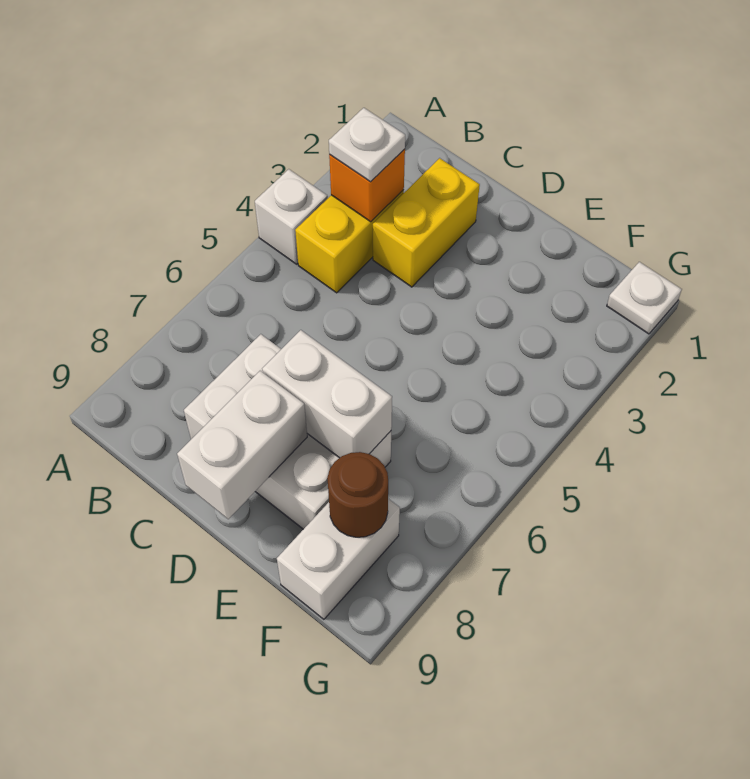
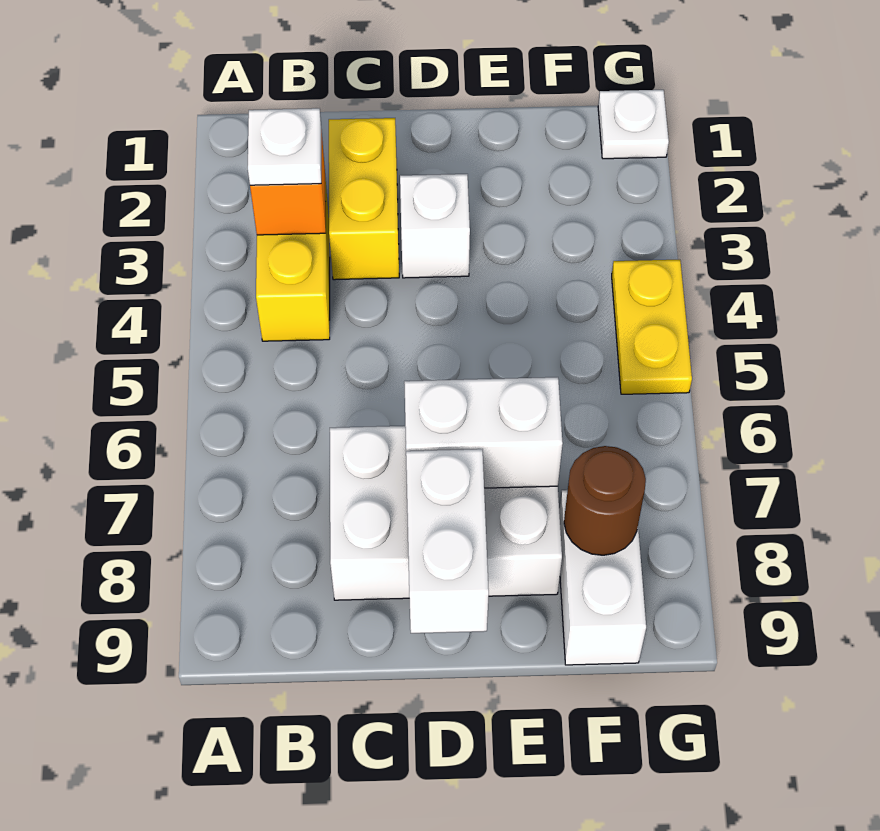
white brick A4 level 1 -> white brick D3 level 1
none -> yellow plate G4:G5 level 1

